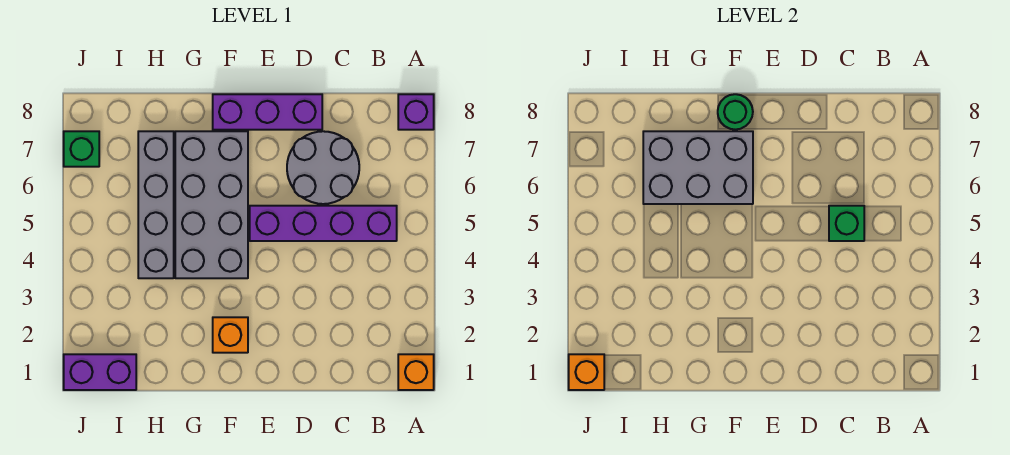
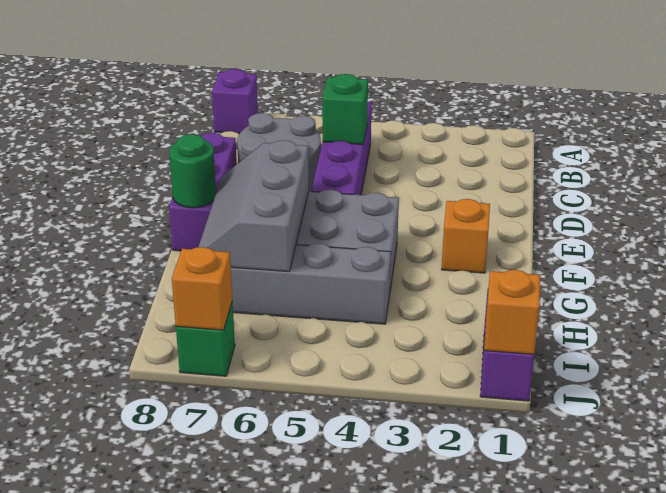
orange brick A1 level 1 -> orange brick J7 level 2
grey brick F6:H7 level 2 -> grey slope F6:H7 level 2 top 6

